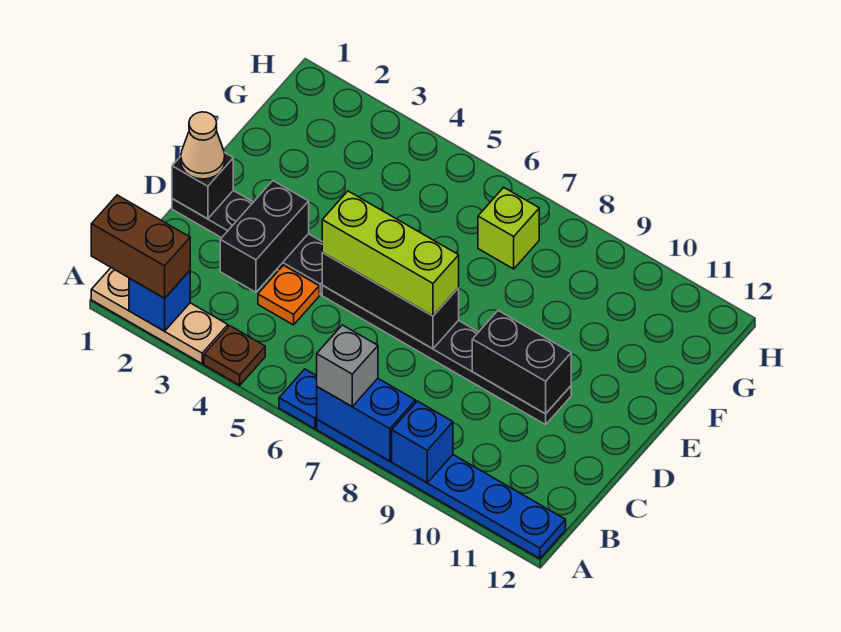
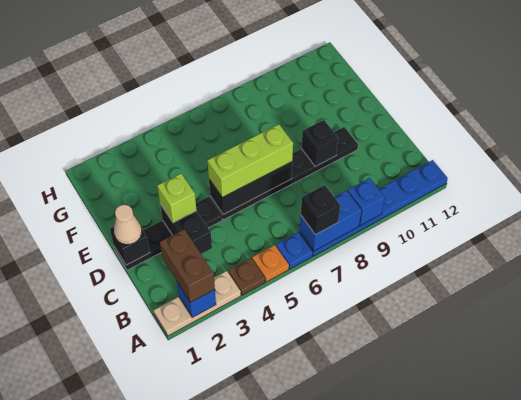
brown brick A1:A2 level 3 -> brown brick A2:B2 level 3
grey brick A7 level 3 -> black brick A7 level 3
orange plate C4 level 1 -> orange plate A5 level 1
black brick D9:D10 level 2 -> black brick D9 level 2
lime brick G7 level 1 -> lime brick D3 level 3

